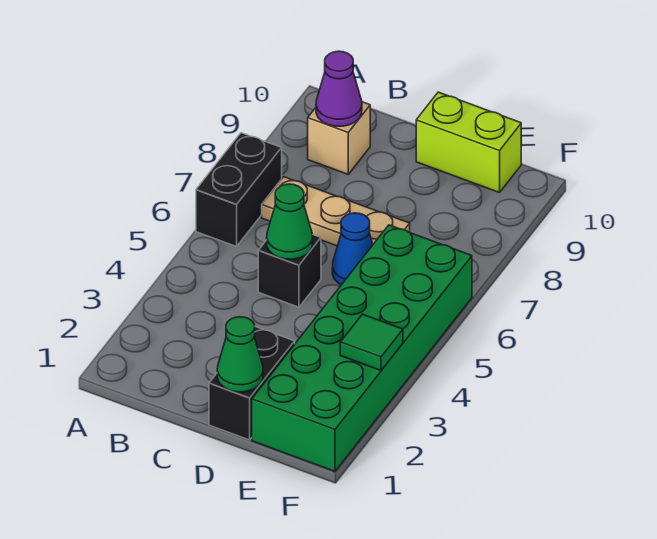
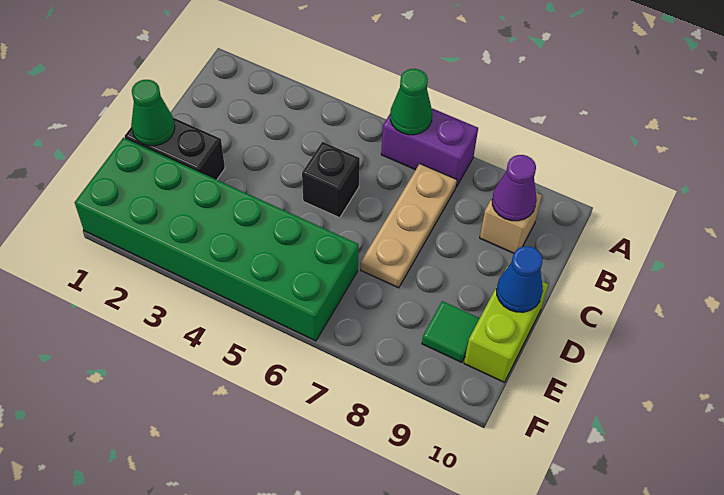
black brick A6:A7 level 1 -> purple brick A6:A7 level 1
green cone C5 level 2 -> green cone A6 level 2
blue cone D6 level 1 -> blue cone D10 level 2
green tile F3 level 2 -> green tile E9 level 1

